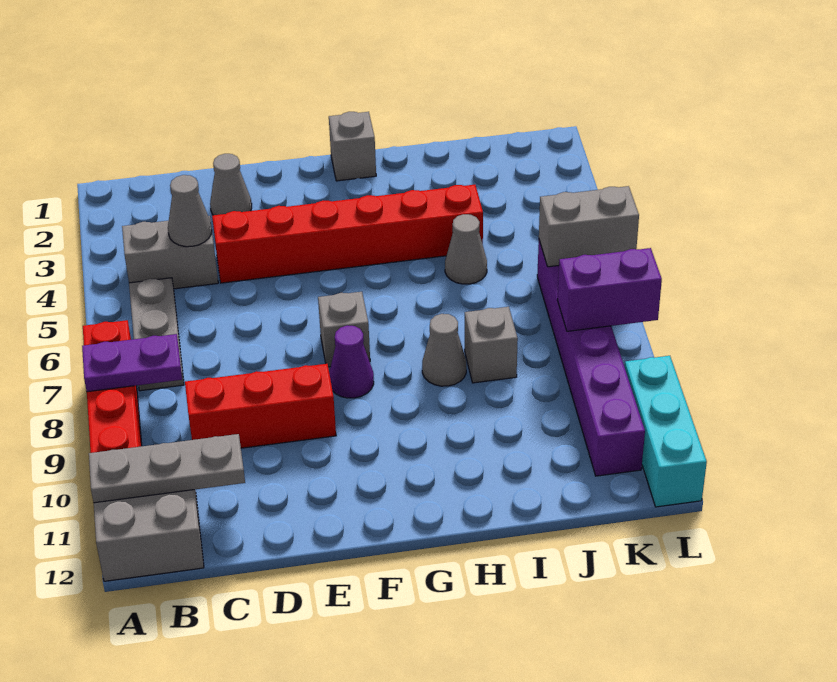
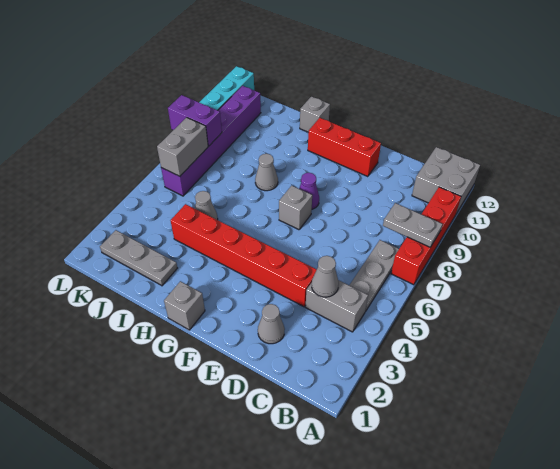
purple plate A8:B8 level 2 -> grey plate A8:B8 level 2
grey plate A11:C11 level 2 -> grey plate I2:K2 level 1
red brick C9:E9 level 1 -> red brick E11:G11 level 1
grey brick I8 level 1 -> grey brick H12 level 1
grey brick K6:L6 level 2 -> grey brick K6:K7 level 2

